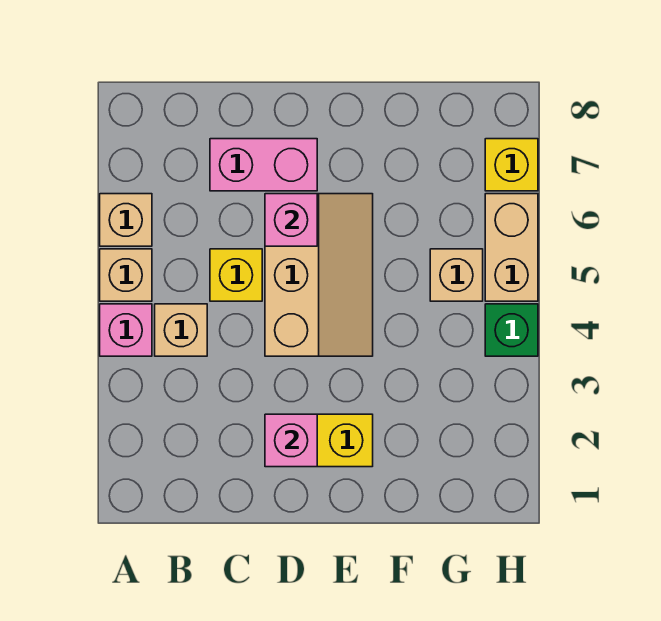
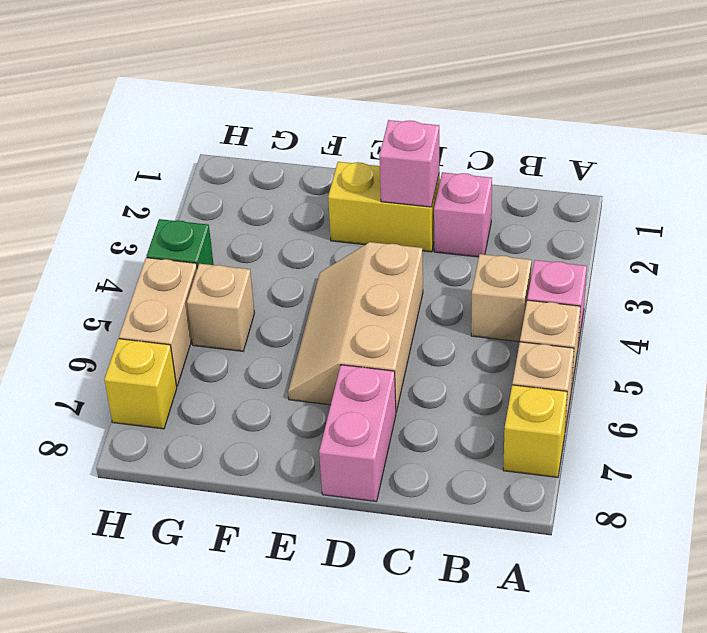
yellow brick C5 level 1 -> yellow brick A7 level 1
pink brick C7:D7 level 1 -> pink brick D7:D8 level 1
pink brick D6 level 2 -> pink brick C2 level 1

